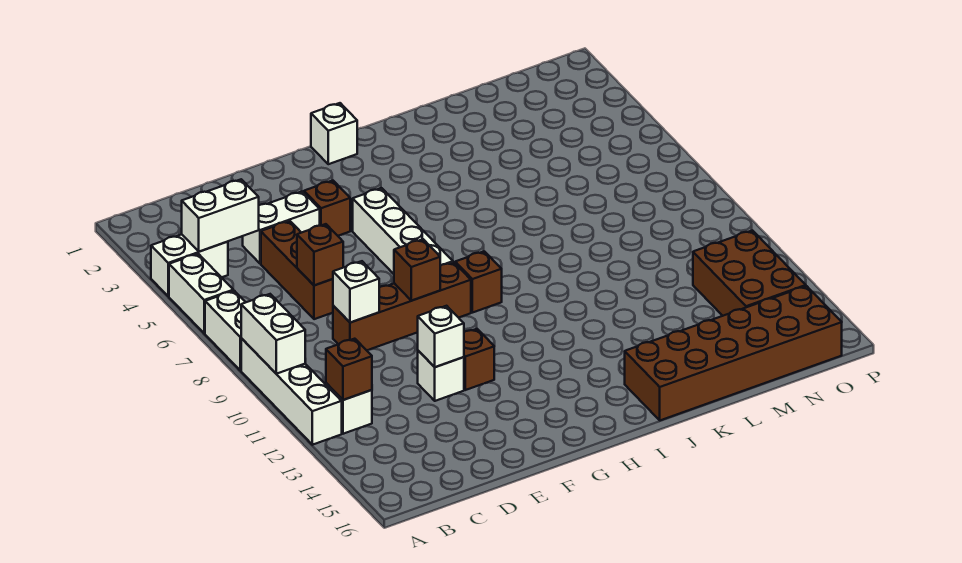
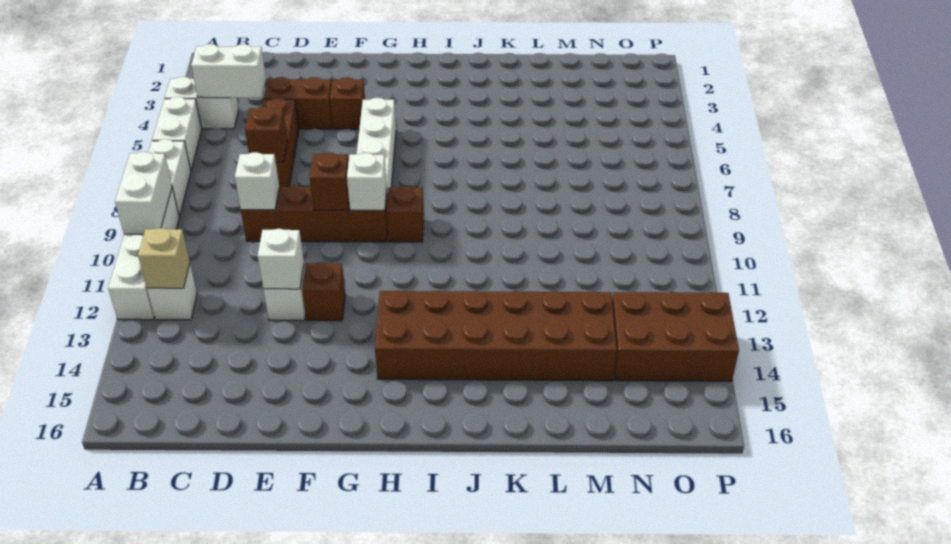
brown brick B12 level 2 -> tan brick B12 level 2
white brick D4:E4 level 1 -> brown brick D4:E4 level 1
white brick H1 level 1 -> white brick G9 level 2
brown brick J15:O16 level 1 -> brown brick H13:M14 level 1
brown brick N12:O14 level 1 -> brown brick N13:P14 level 1

